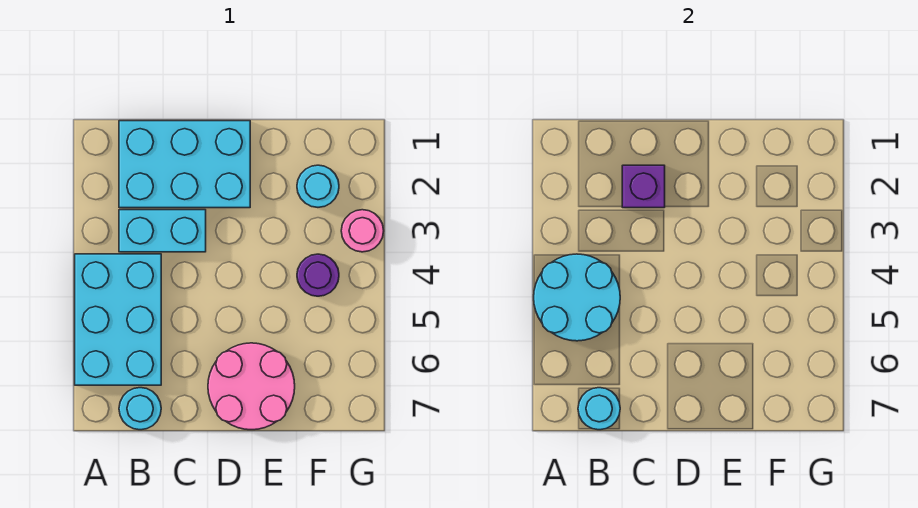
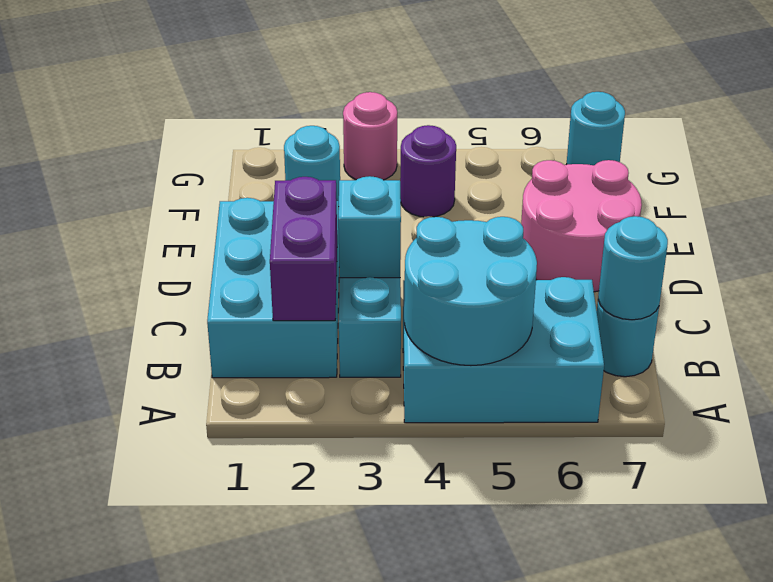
purple brick C2 level 2 -> purple brick B2:C2 level 2
none -> cyan brick C3 level 2
none -> cyan round brick G7 level 1

